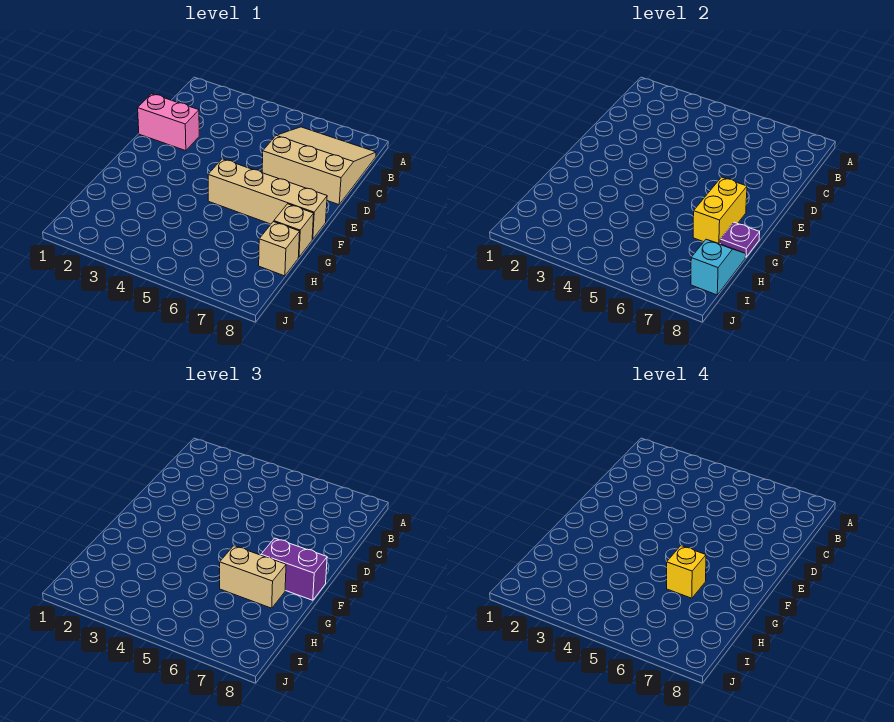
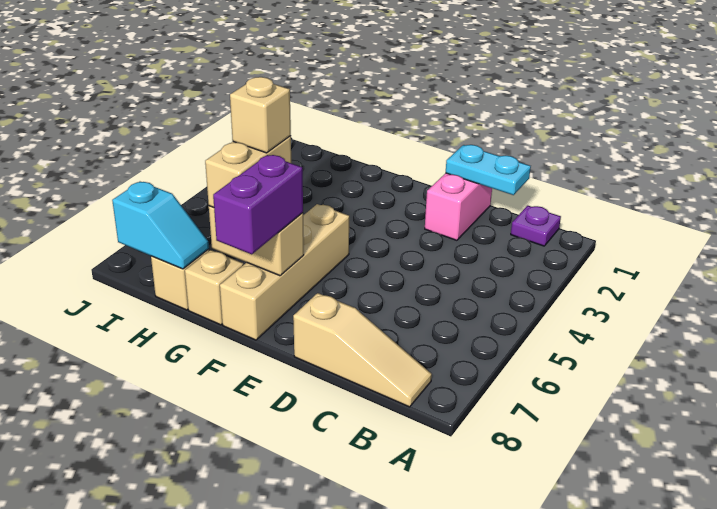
tan slope B6:D8 level 1 top D -> tan slope B8:D8 level 1 top D
none -> cyan plate C1:D1 level 2
yellow brick F7:G7 level 2 -> tan brick F7:G7 level 2
yellow brick G6 level 4 -> tan brick G6 level 4
purple plate G8 level 2 -> purple plate B1 level 1

